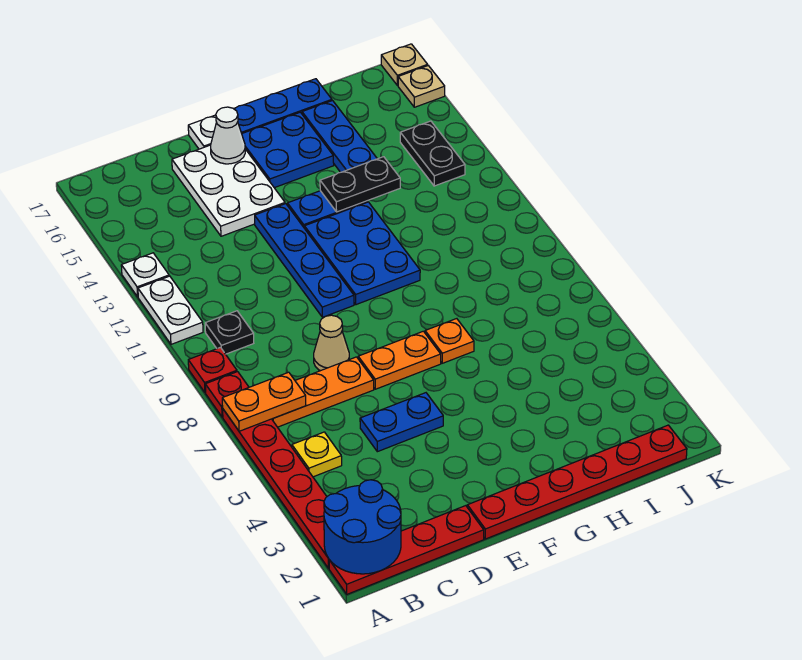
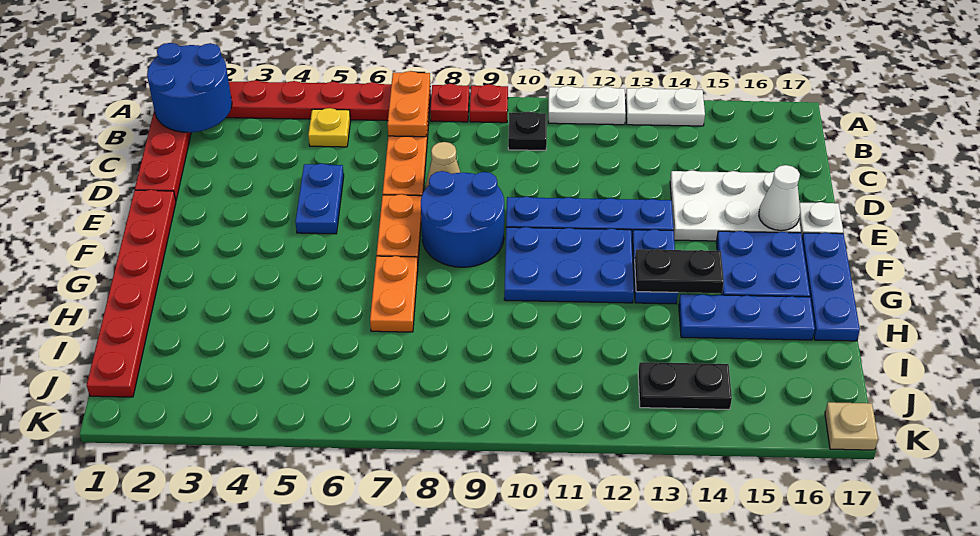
white plate A13 level 1 -> white plate A13:A14 level 1
none -> blue round brick E8:F9 level 1
orange plate G7 level 1 -> orange plate G7:H7 level 1
black plate G13:H13 level 2 -> black plate G13:G14 level 2
tan plate K16 level 1 -> none

